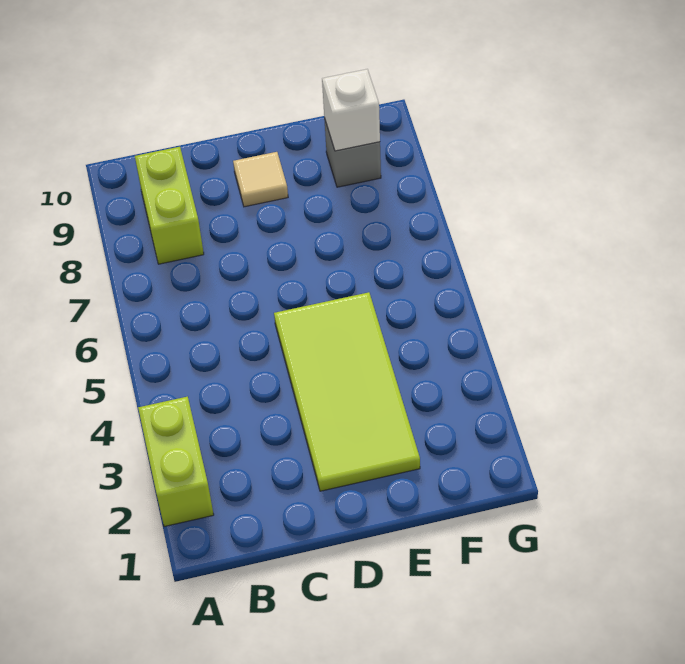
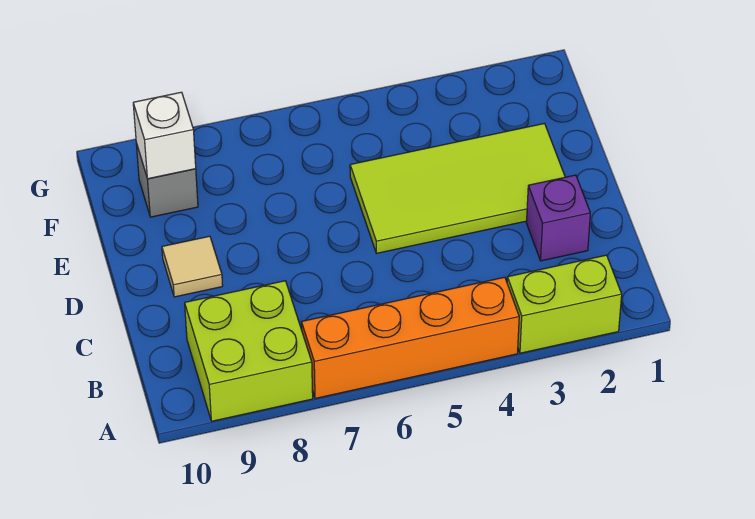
none -> orange brick A4:A7 level 1
lime brick B8:B9 level 1 -> lime brick A8:B9 level 1
none -> purple brick C2 level 1

